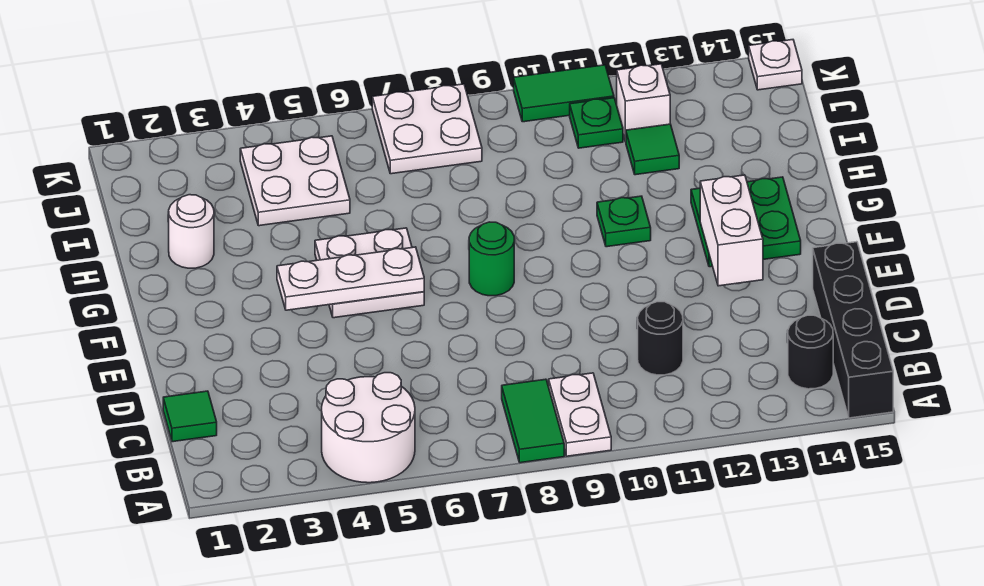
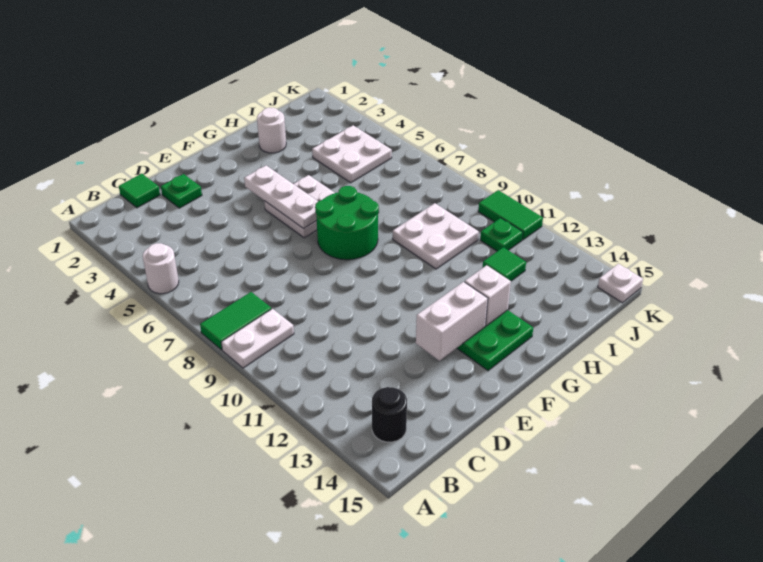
white round brick A4:B5 level 1 -> white round brick A5 level 1
black brick A15:D15 level 1 -> none
black round brick C11 level 1 -> none
green round brick F8 level 1 -> green round brick F7:G8 level 1
green plate G11 level 1 -> green plate D2 level 1
white plate J7:K8 level 1 -> white plate H9:I10 level 1
white brick J12 level 1 -> white brick G13 level 2

